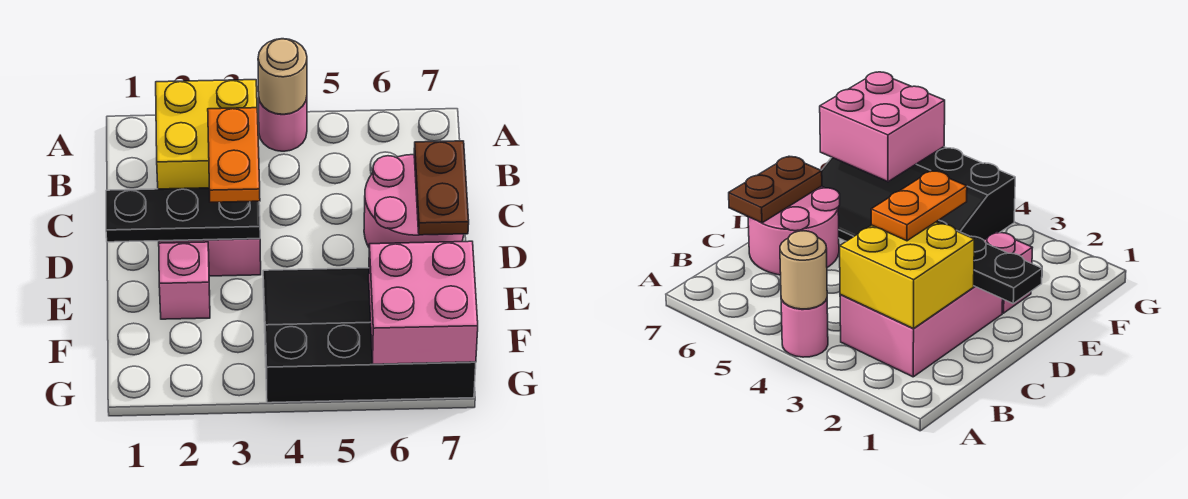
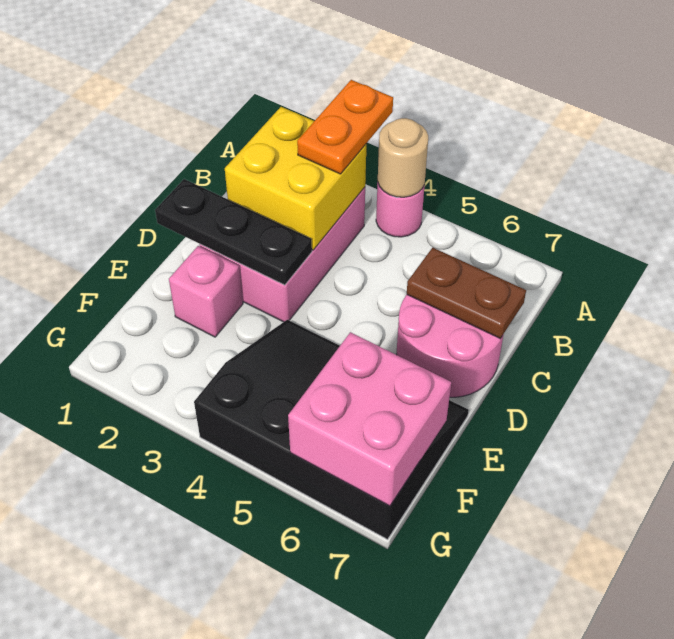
orange plate C3:D3 level 3 -> orange plate A3:B3 level 3
brown plate C7:D7 level 2 -> brown plate C6:C7 level 2

